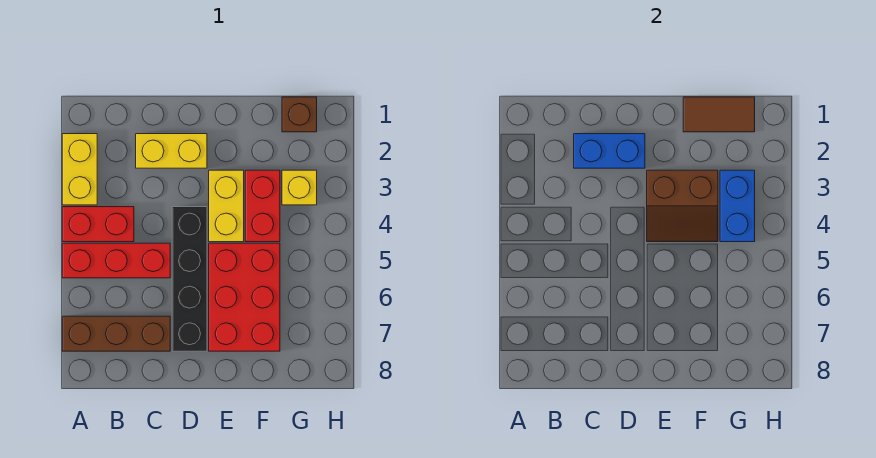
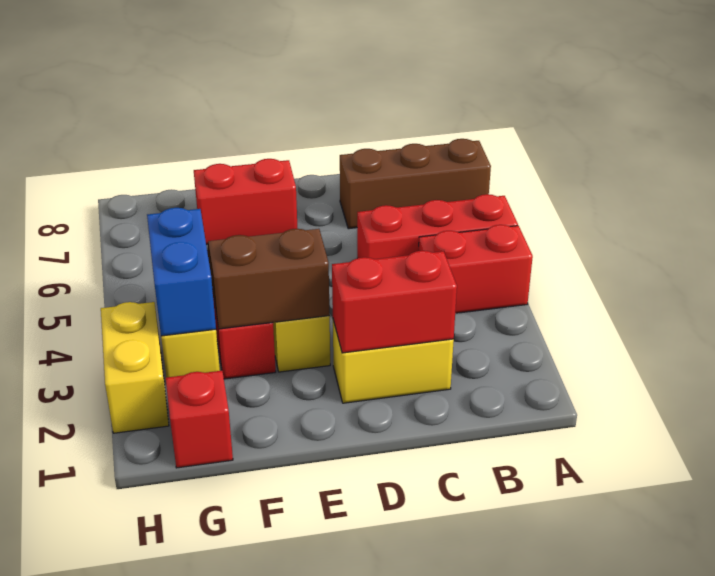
yellow brick A2:A3 level 1 -> yellow brick H2:H3 level 1
blue brick C2:D2 level 2 -> red brick C2:D2 level 2
black brick D4:D7 level 1 -> none
red brick E5:F7 level 1 -> red brick E7:F7 level 1
brown tile F1:G1 level 2 -> none
brown brick G1 level 1 -> red brick G1 level 1

